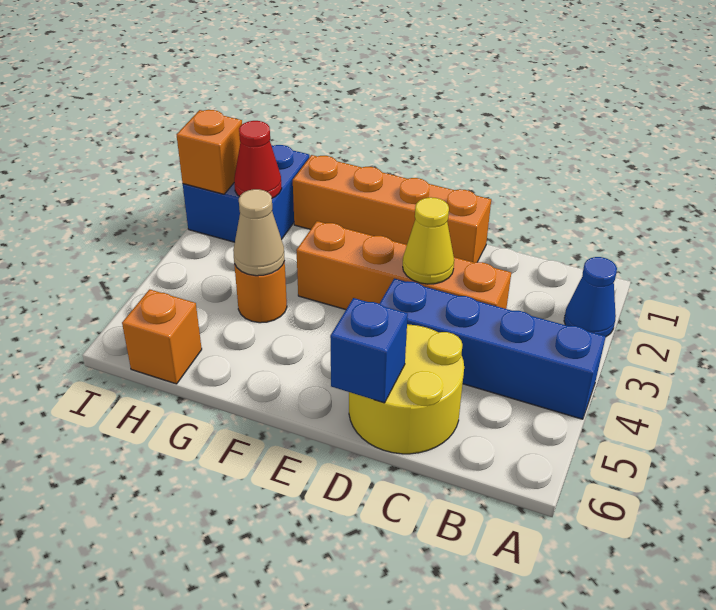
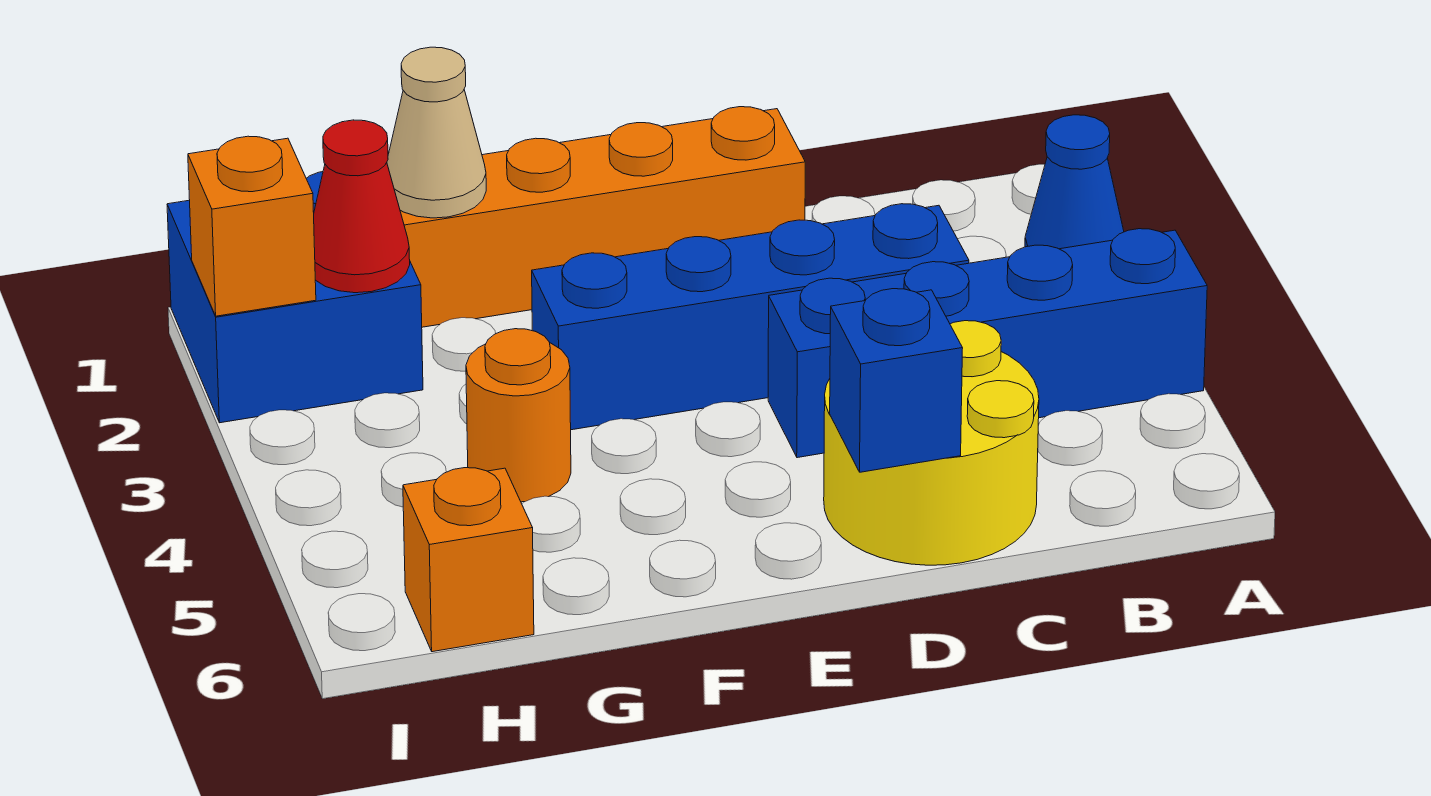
orange brick C3:F3 level 1 -> blue brick C3:F3 level 1
yellow cone D3 level 2 -> none
tan cone G4 level 2 -> tan cone G1 level 2

